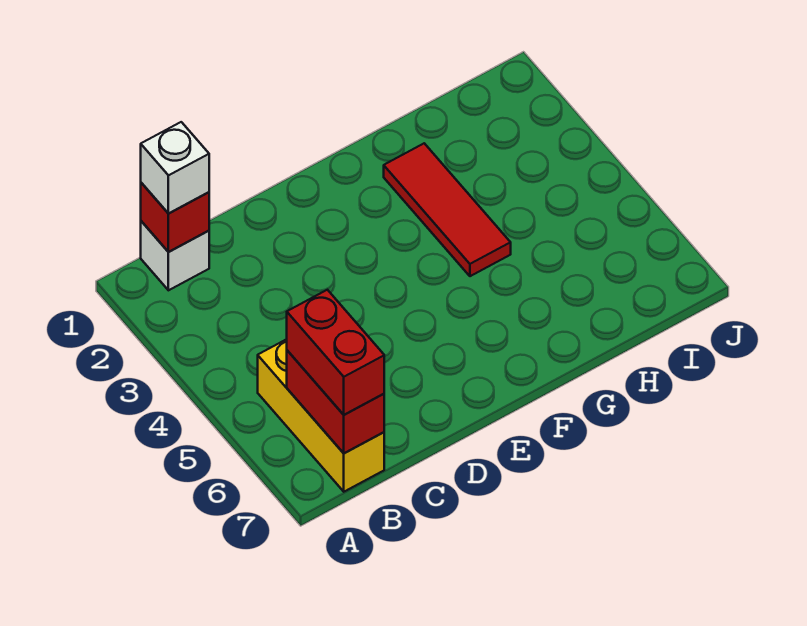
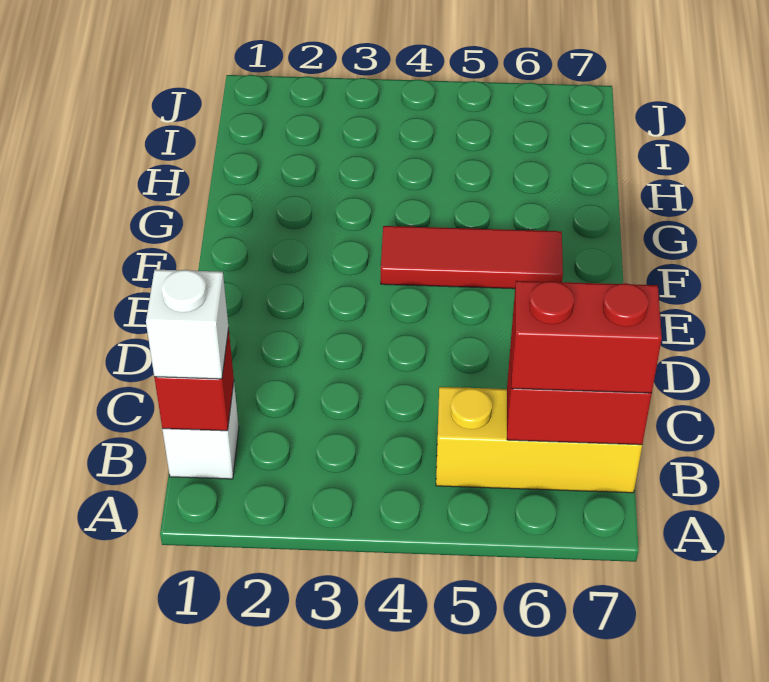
red tile G2:G4 level 1 -> red tile F4:F6 level 1

